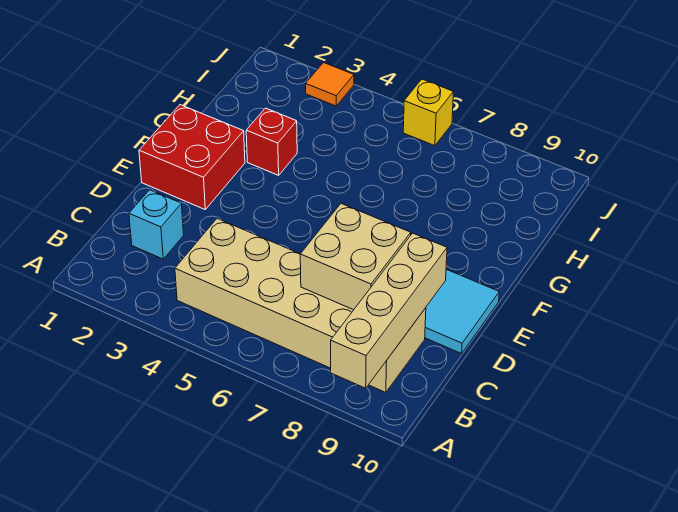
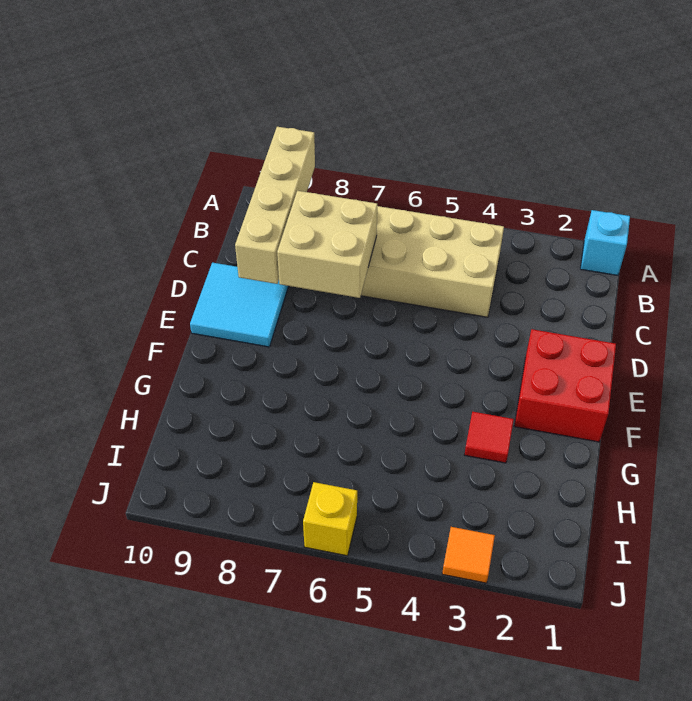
cyan brick C2 level 1 -> cyan brick A1 level 1
red brick G3 level 1 -> red tile G3 level 1

